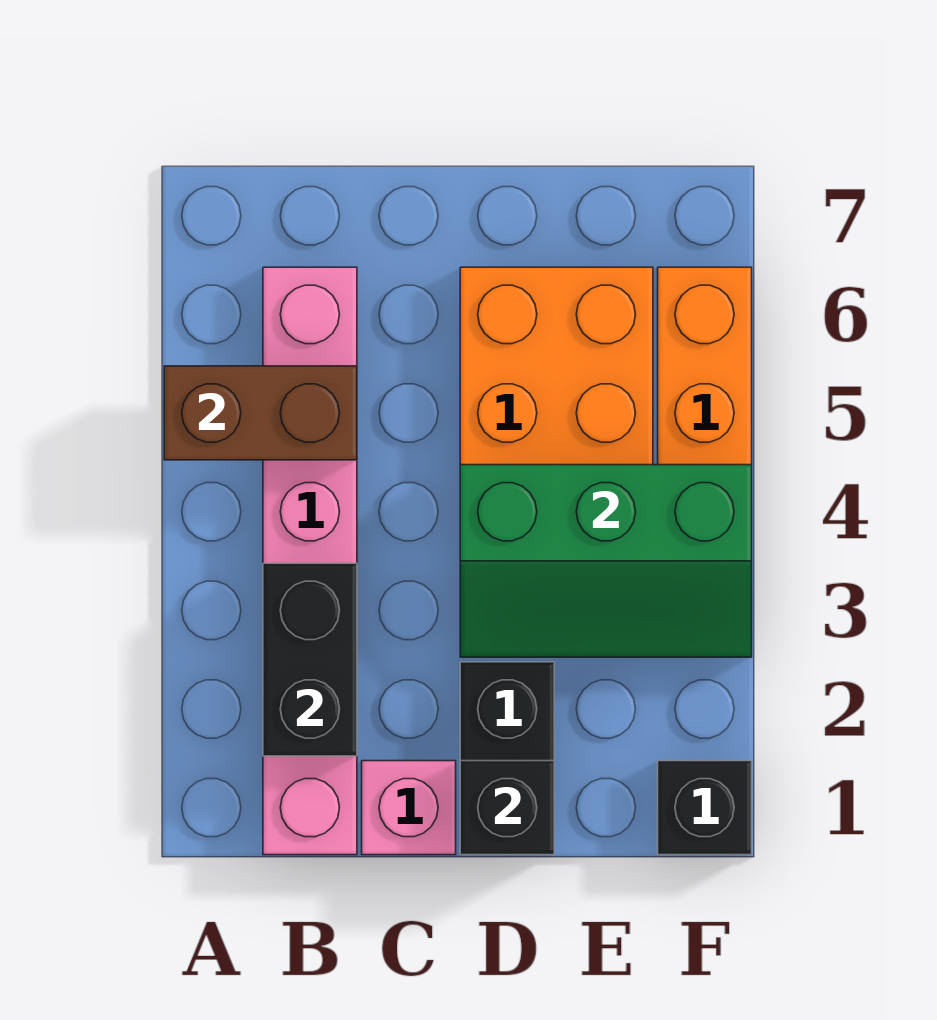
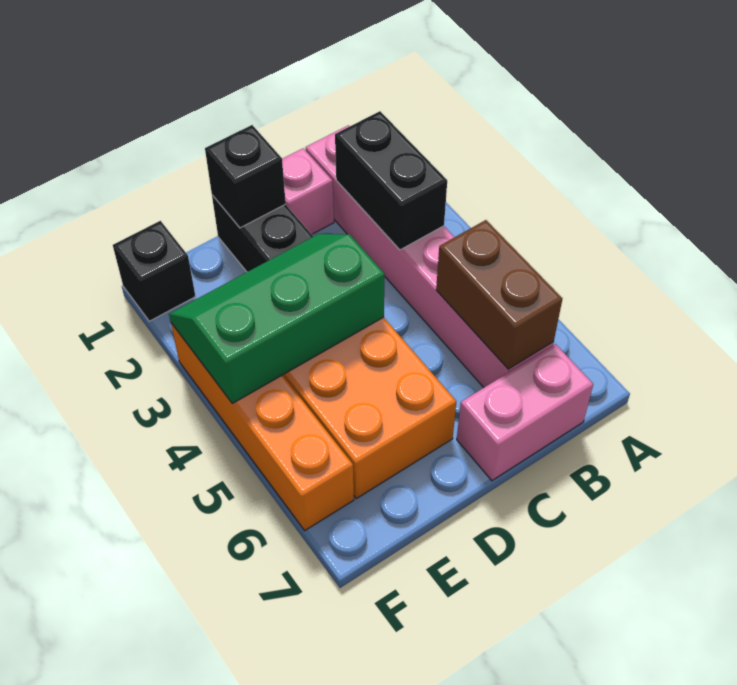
brown brick A5:B5 level 2 -> brown brick B5:B6 level 2
none -> pink brick B7:C7 level 1

